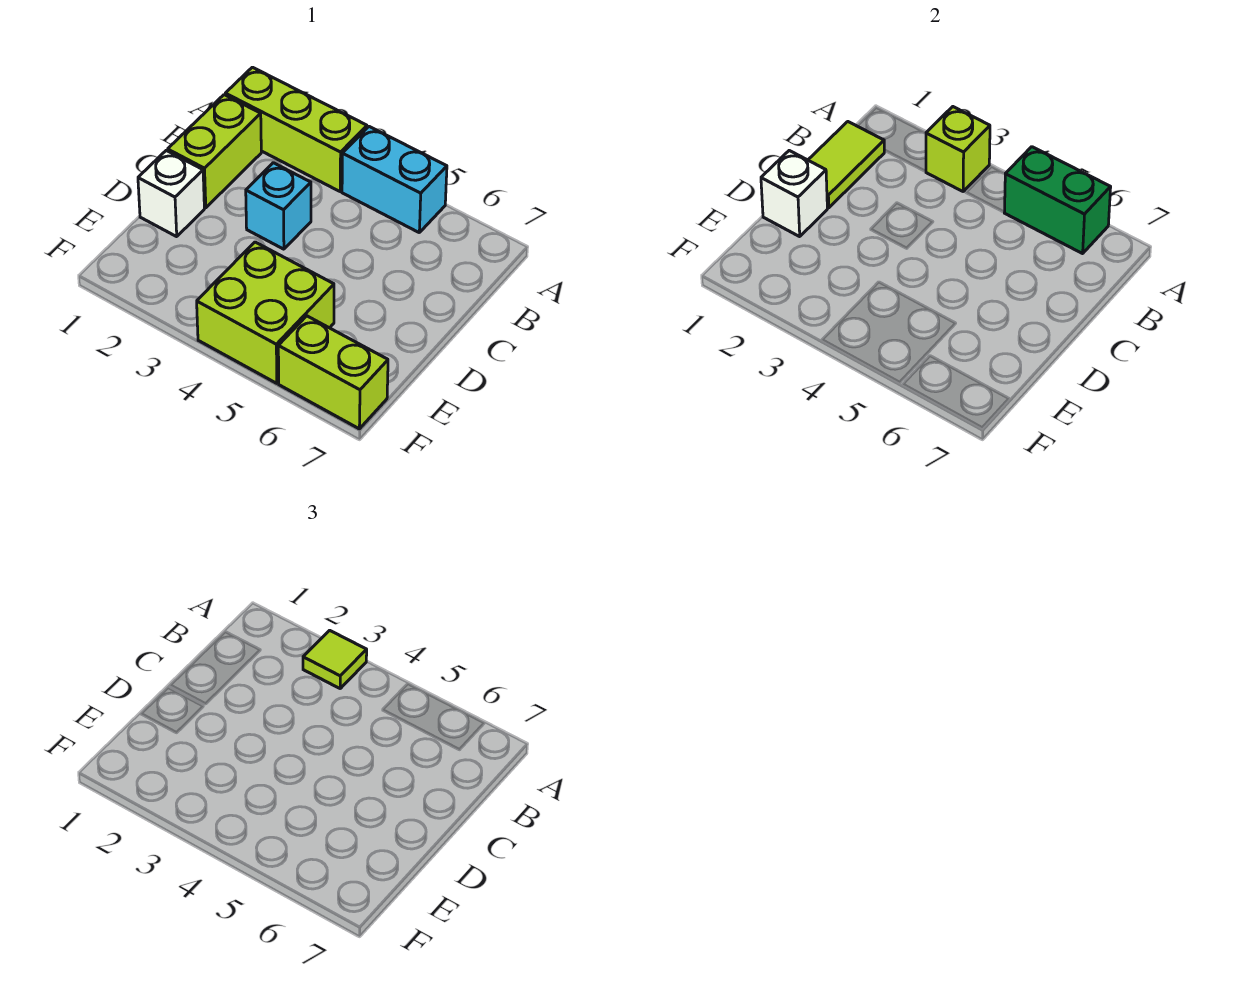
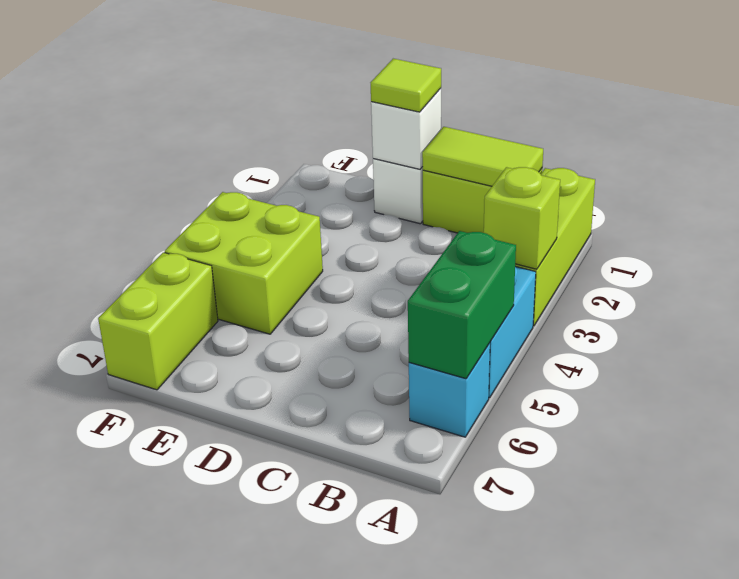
lime tile A3 level 3 -> lime tile D1 level 3
cyan brick C3 level 1 -> cyan brick A6 level 1

